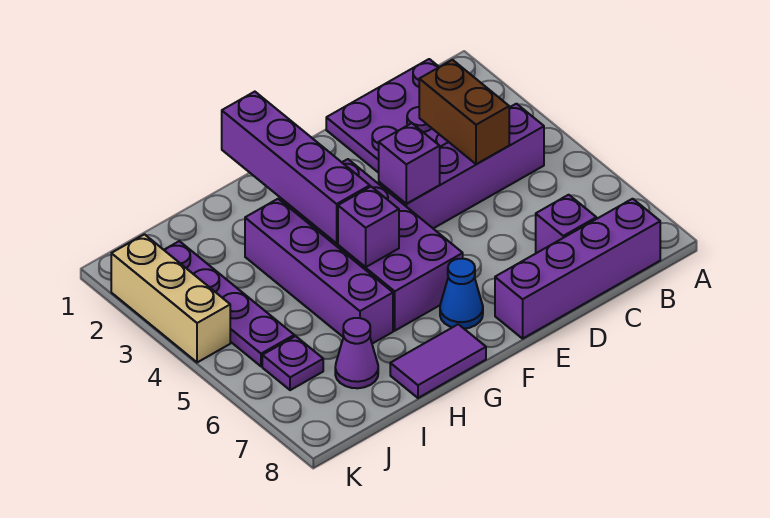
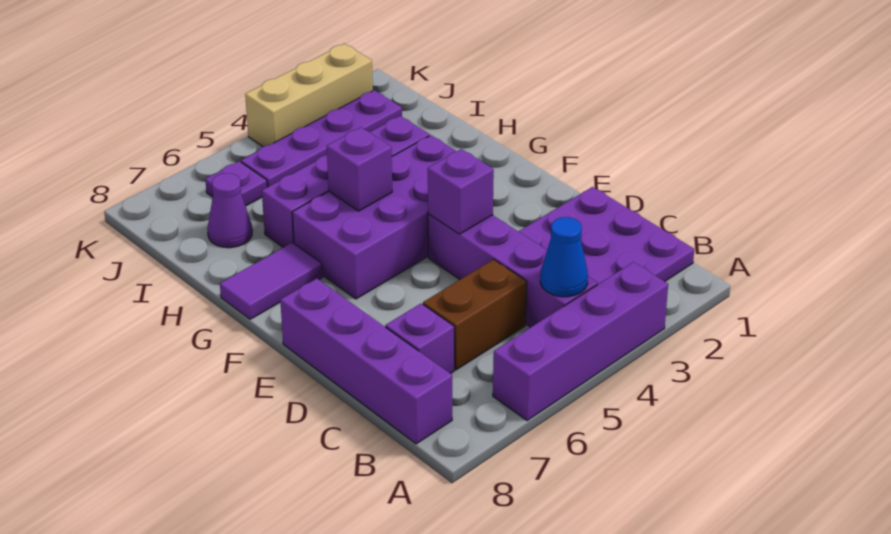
brown brick C3:C4 level 2 -> brown brick C5:C6 level 1
blue cone F7 level 1 -> blue cone B4 level 2
purple brick G1:G4 level 2 -> purple brick A3:A6 level 1
purple tile G8:H8 level 1 -> purple tile G7:G8 level 1

